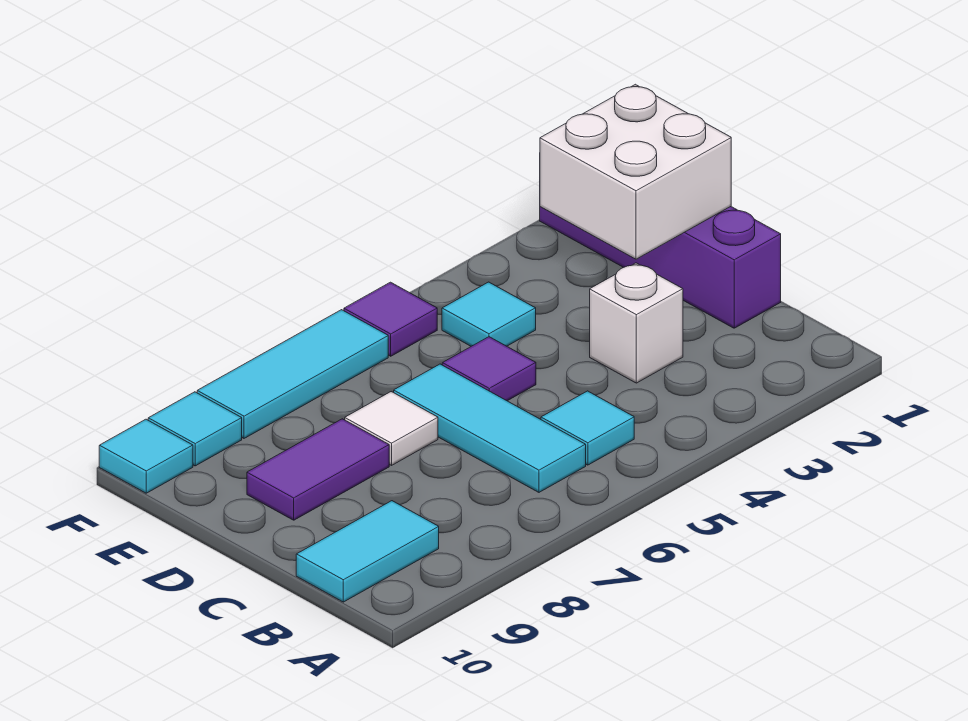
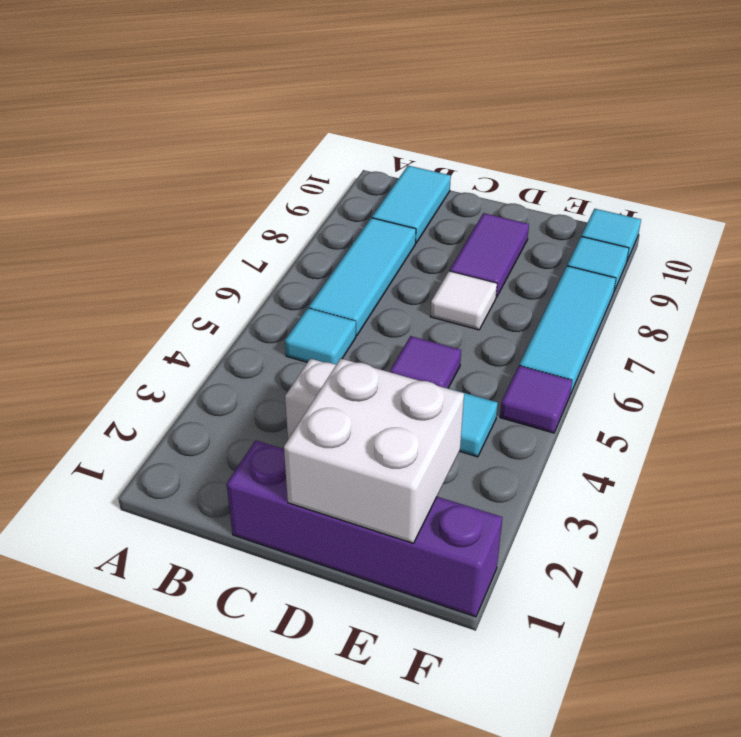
cyan tile B6:D6 level 1 -> cyan tile B6:B8 level 1

